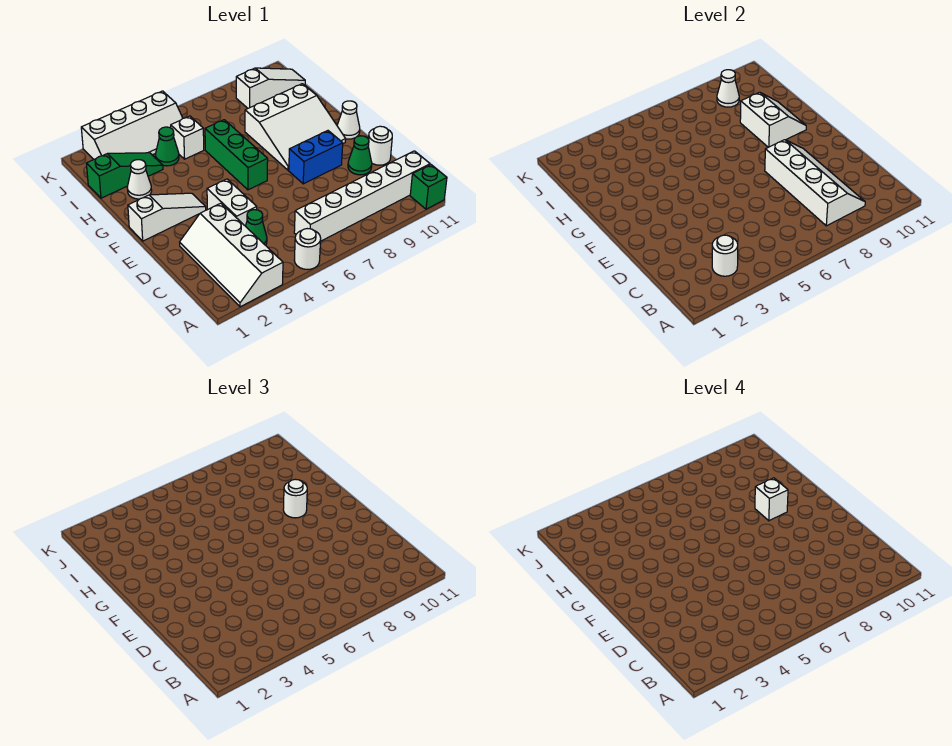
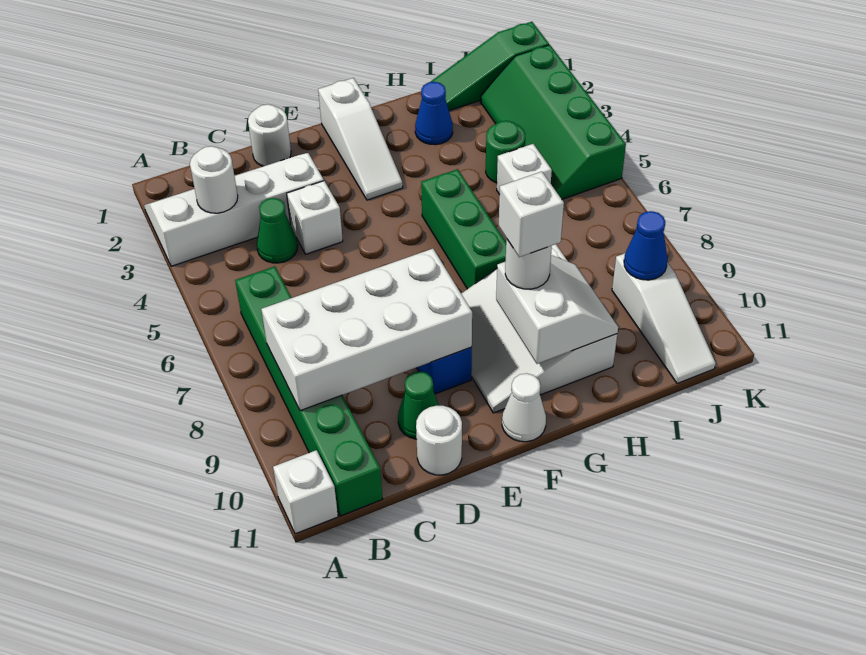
white round brick A5 level 1 -> white round brick D1 level 1
green brick A11 level 1 -> white brick A11 level 1
white brick B6:B11 level 1 -> green brick B6:B11 level 1
white slope B8:E9 level 2 top 8 -> white brick B8:E9 level 2
white brick D4:E4 level 1 -> white brick D4 level 1
green brick F6:H6 level 1 -> green brick G5:G7 level 1
white slope G9:H10 level 2 top 9 -> white slope G9:H10 level 2 top G
white cone H2 level 1 -> blue cone H2 level 1
green slope I1:I3 level 1 top 1 -> green slope I1:K1 level 1 top K
green cone I4 level 1 -> green round brick I4 level 1
white slope J2:K5 level 1 top K -> green slope J2:K5 level 1 top K
white cone J9 level 2 -> blue cone J9 level 2

